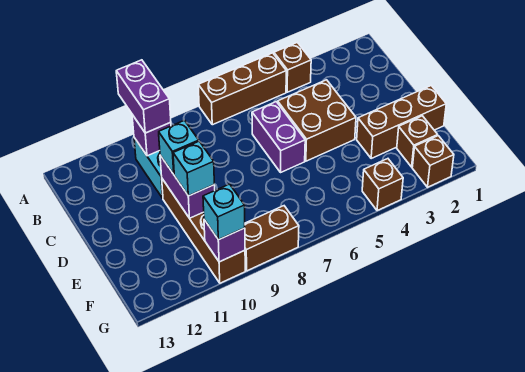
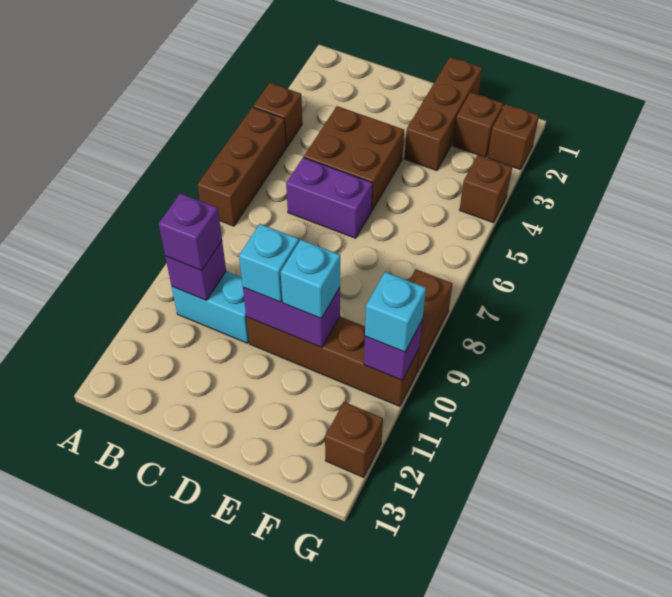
purple brick A10:B10 level 3 -> purple brick B10 level 3
none -> brown brick G12 level 1

